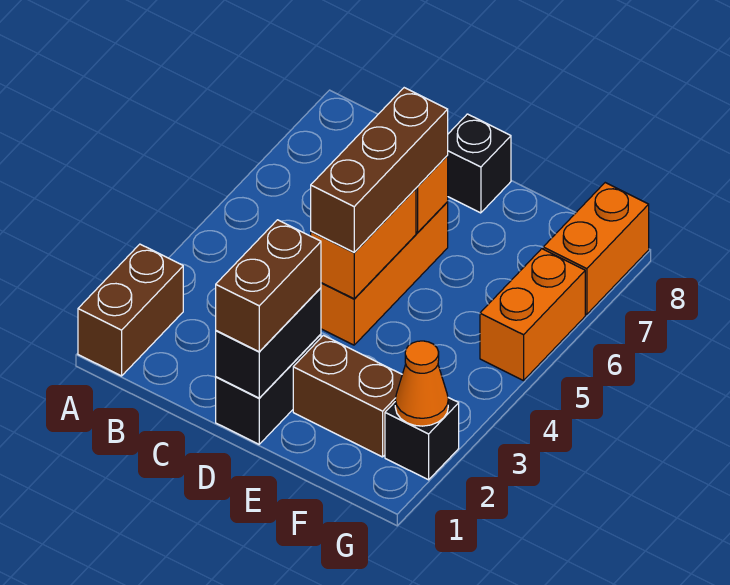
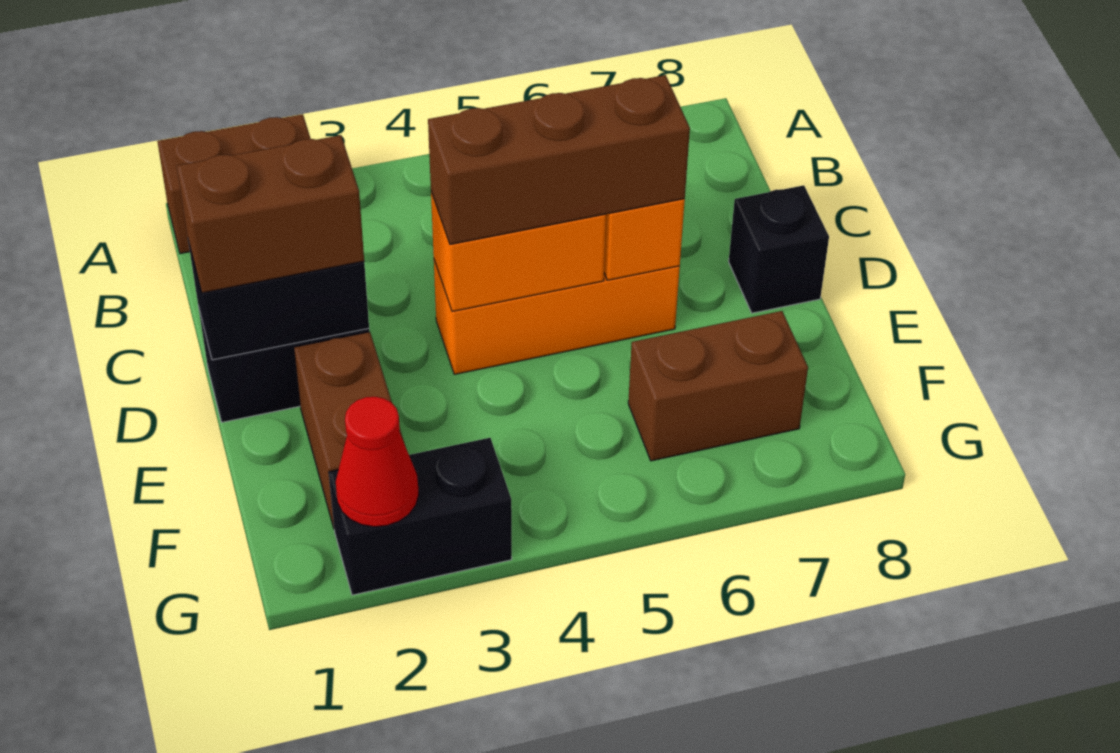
none -> brown brick F6:F7 level 1
black brick G2 level 1 -> black brick G2:G3 level 1
orange cone G2 level 2 -> red cone G2 level 2
orange brick G5:G6 level 1 -> none
orange brick G7:G8 level 1 -> none

